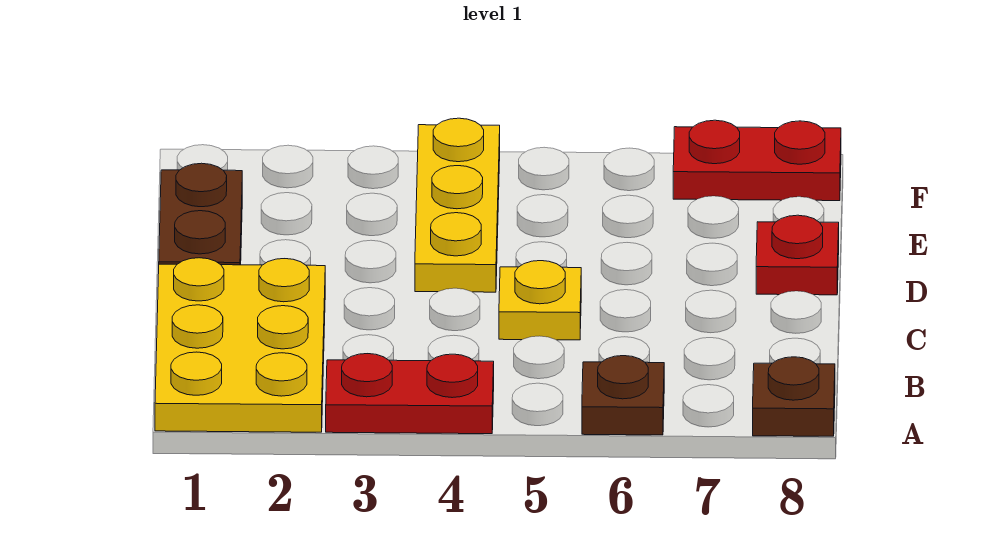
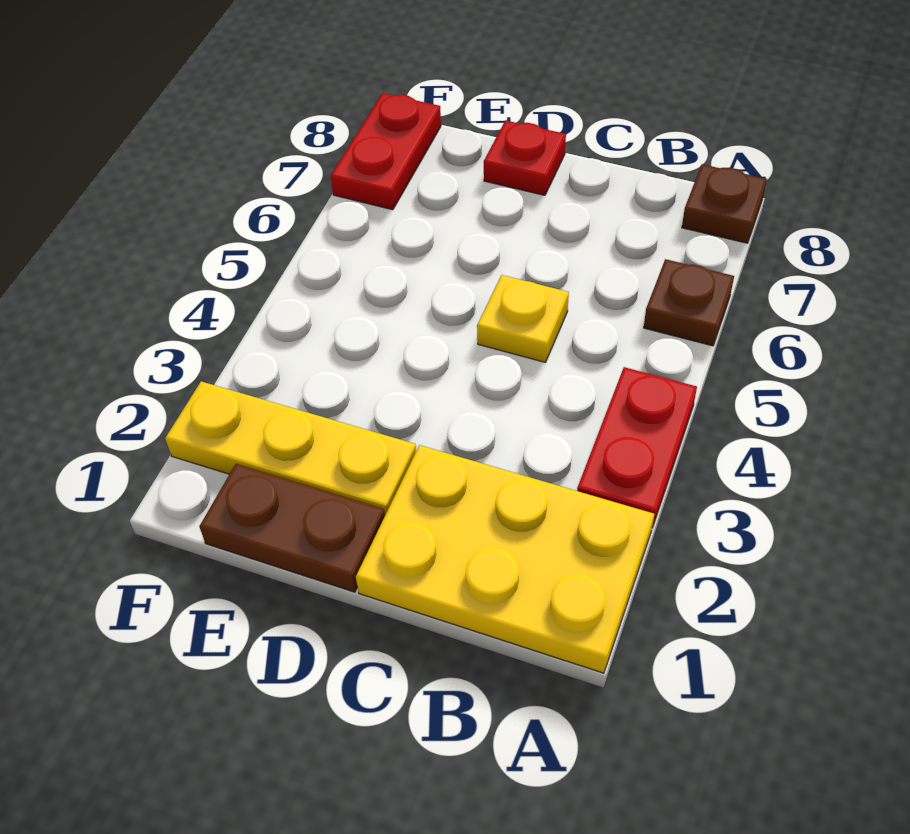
yellow plate D4:F4 level 1 -> yellow plate D2:F2 level 1

